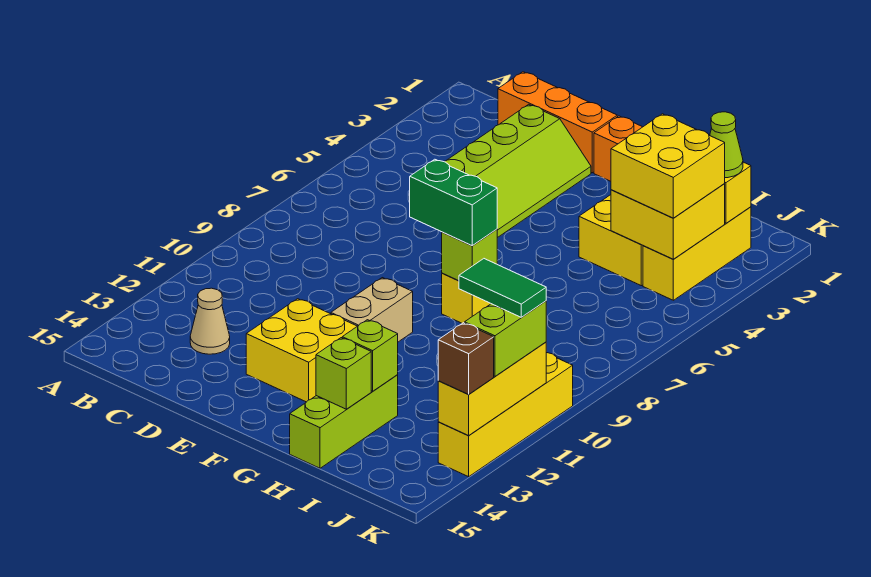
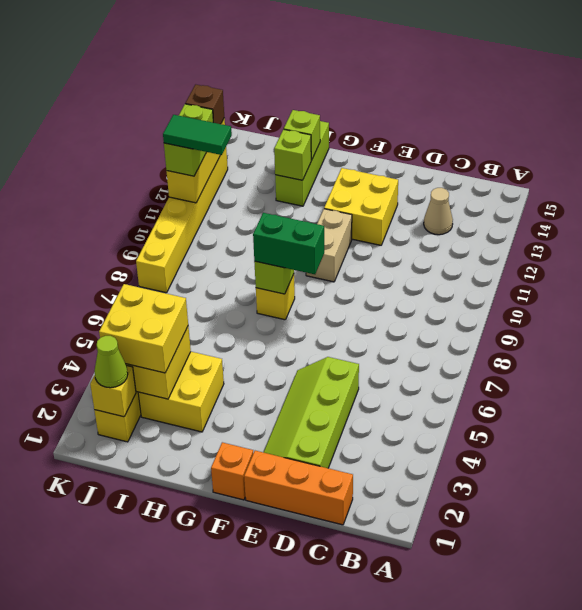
yellow brick K10:K13 level 1 -> yellow brick K8:K13 level 1

